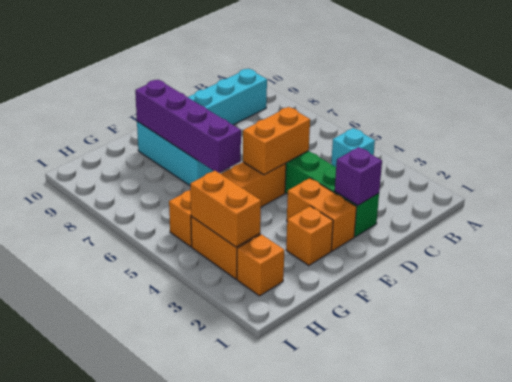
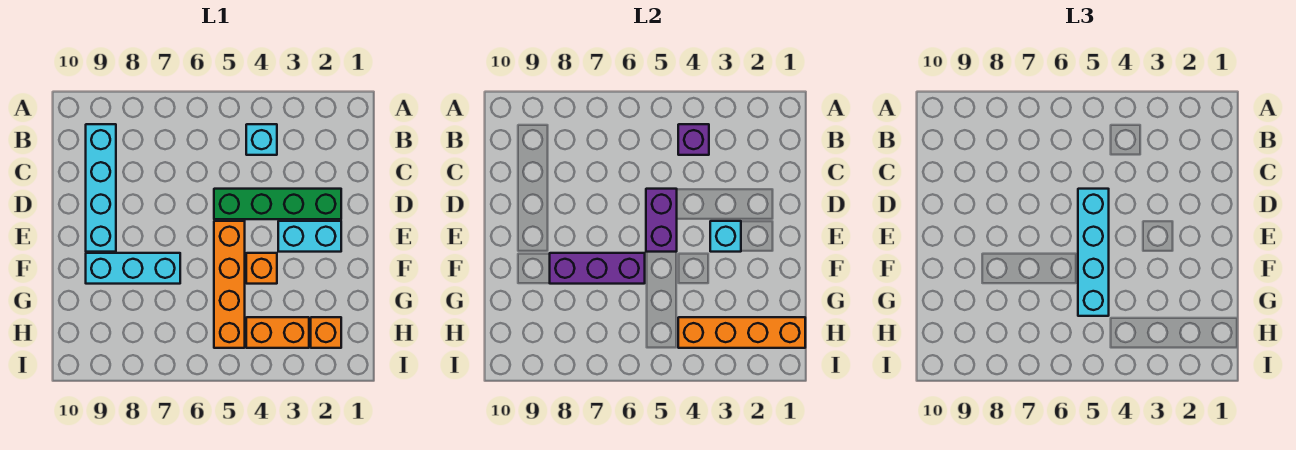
purple brick D2 level 2 -> purple brick B4 level 2
orange brick D5:E5 level 2 -> purple brick D5:E5 level 2
none -> cyan brick D5:G5 level 3
orange brick E2:E3 level 1 -> cyan brick E2:E3 level 1
none -> cyan brick E3 level 2
orange brick F2 level 1 -> orange brick F4 level 1
purple brick F6:F9 level 2 -> purple brick F6:F8 level 2
orange brick H3:H4 level 2 -> orange brick H1:H4 level 2

